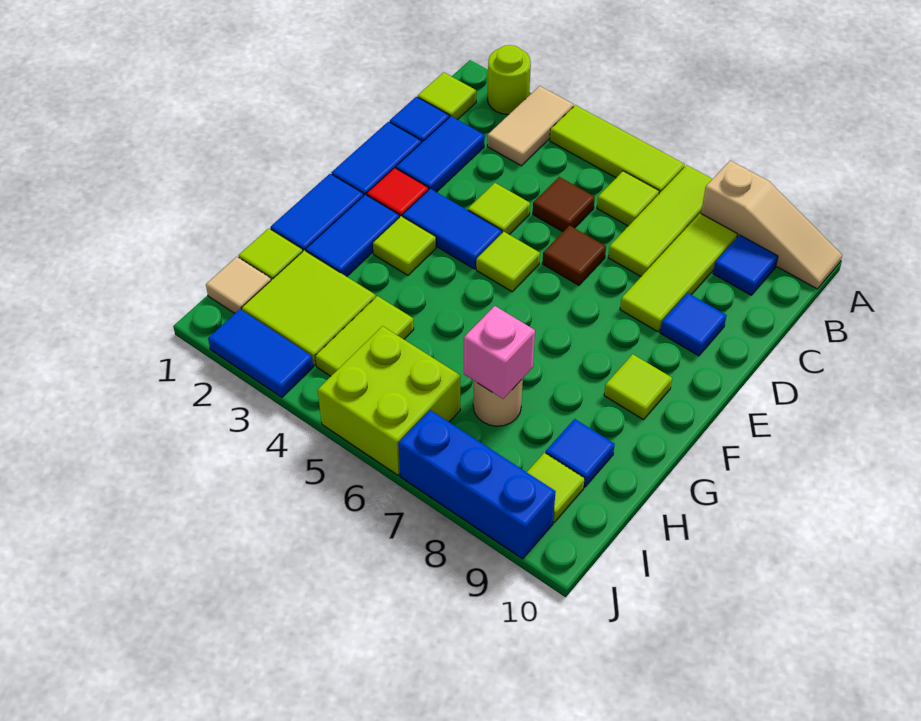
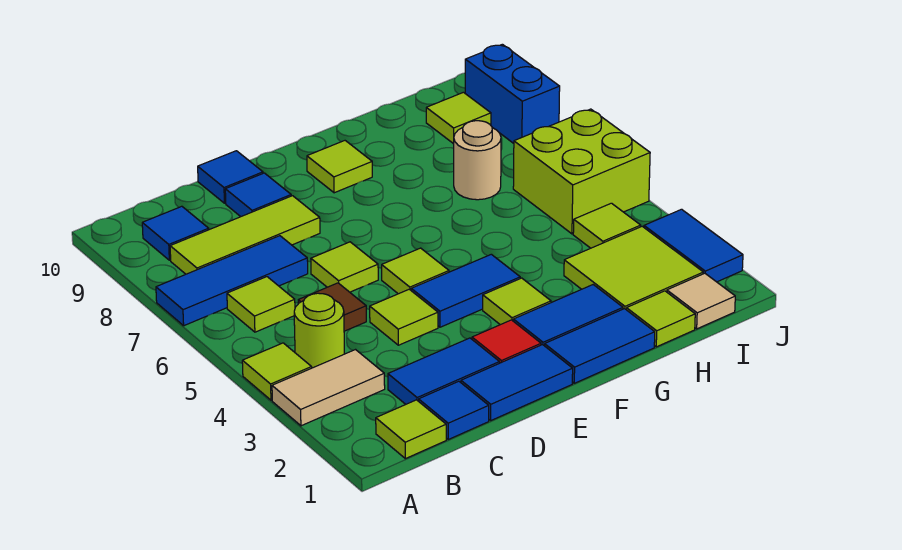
lime round brick A2 level 1 -> lime round brick B4 level 1
lime tile A4:A6 level 1 -> lime tile A4 level 1
lime tile A7:C7 level 1 -> blue tile A7:C7 level 1
tan slope A8:A10 level 1 top 8 -> none
brown tile D6 level 1 -> lime tile D6 level 1
blue tile E3:E4 level 1 -> blue tile E4:F4 level 1
lime tile H4:I4 level 1 -> lime tile I4 level 1
pink brick H7 level 2 -> none
blue tile H9 level 1 -> blue tile D10 level 1
blue brick J7:J9 level 1 -> blue brick J8:J9 level 1

